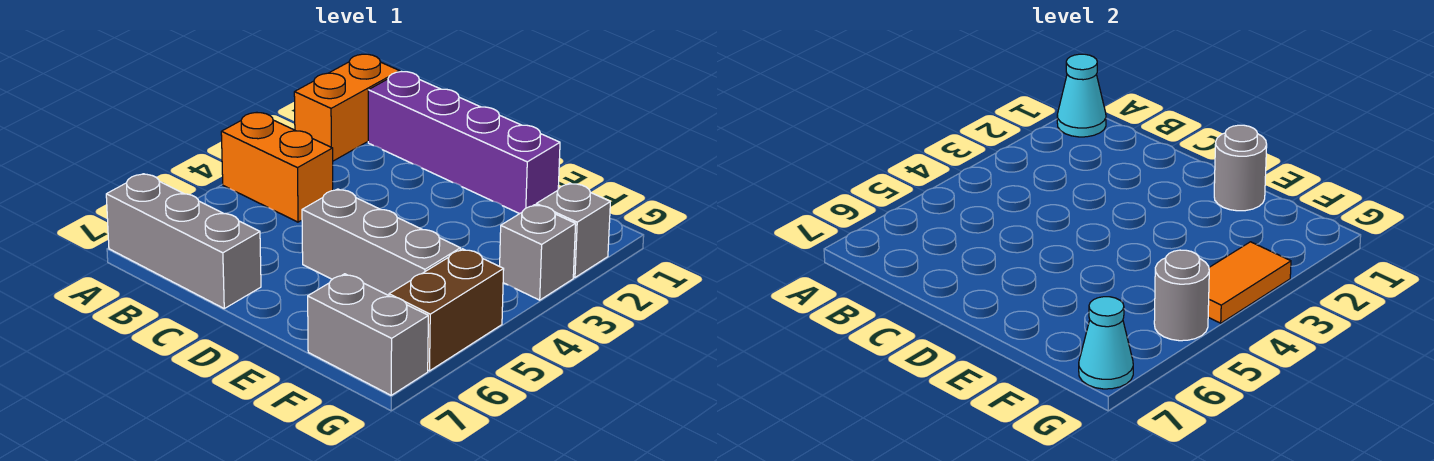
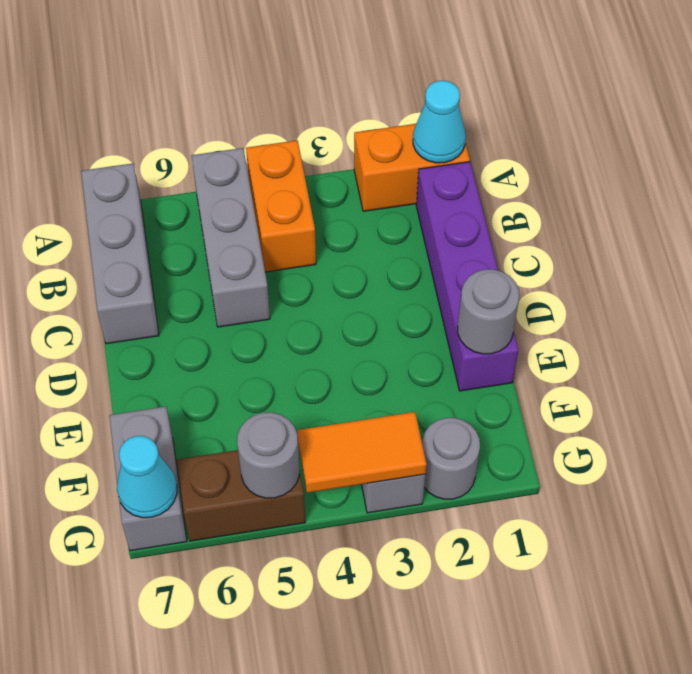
grey brick D5:F5 level 1 -> grey brick A5:C5 level 1
grey brick G2 level 1 -> grey round brick G2 level 1

